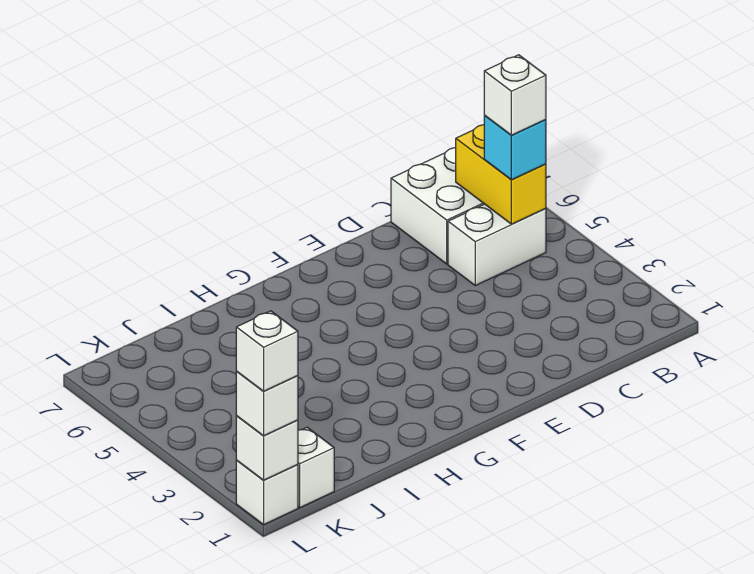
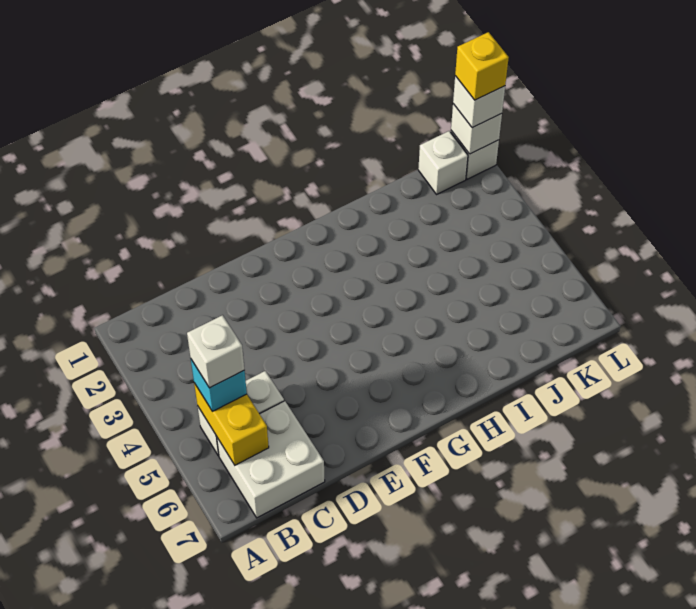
white brick L1 level 4 -> yellow brick L1 level 4

